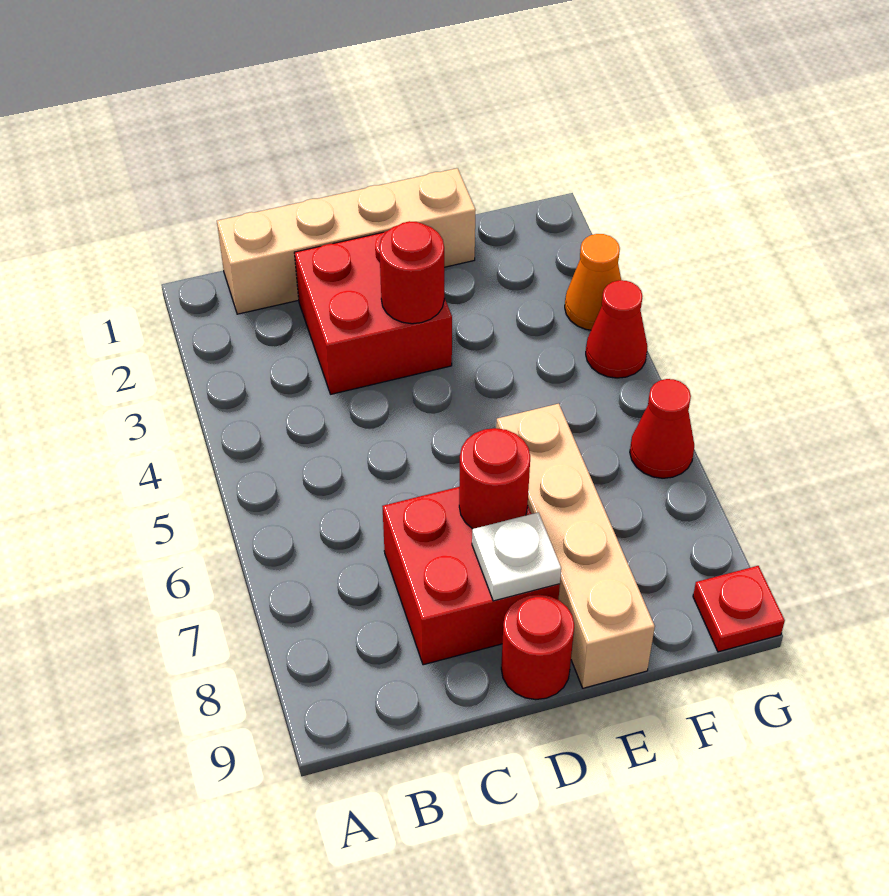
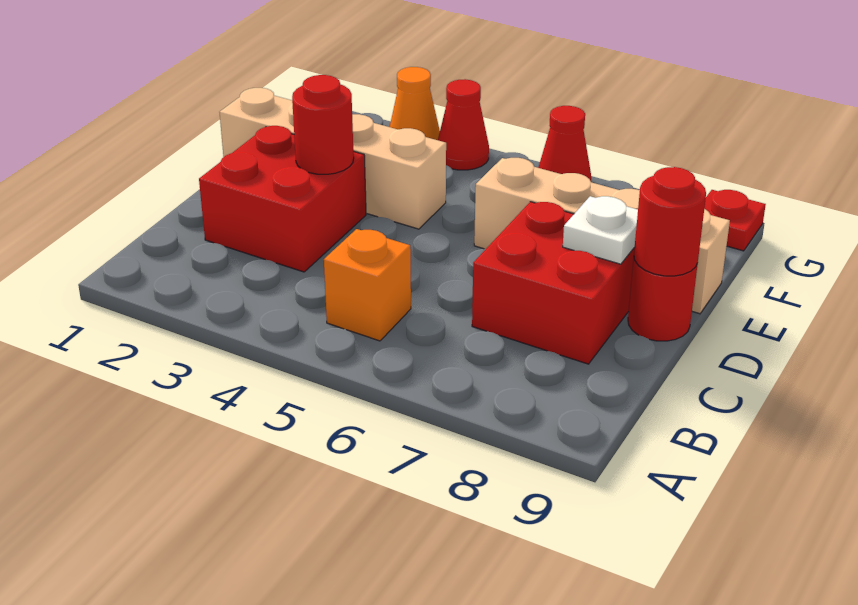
tan brick B1:E1 level 1 -> tan brick E1:E4 level 1
none -> orange brick B5 level 1
red round brick D7 level 2 -> red round brick D9 level 2

